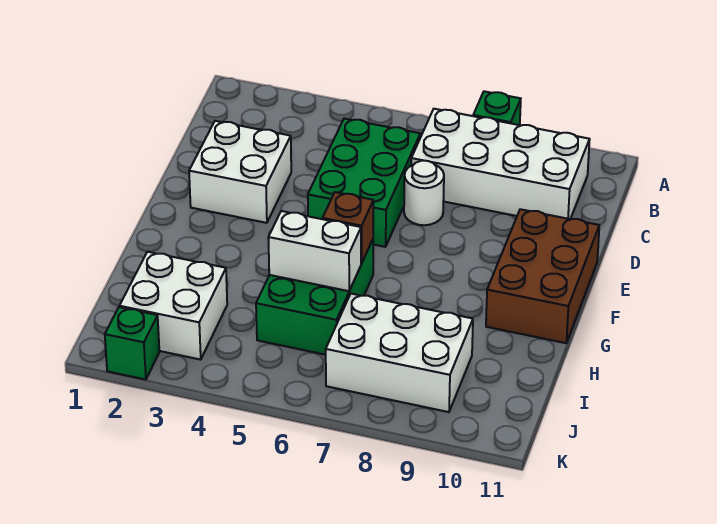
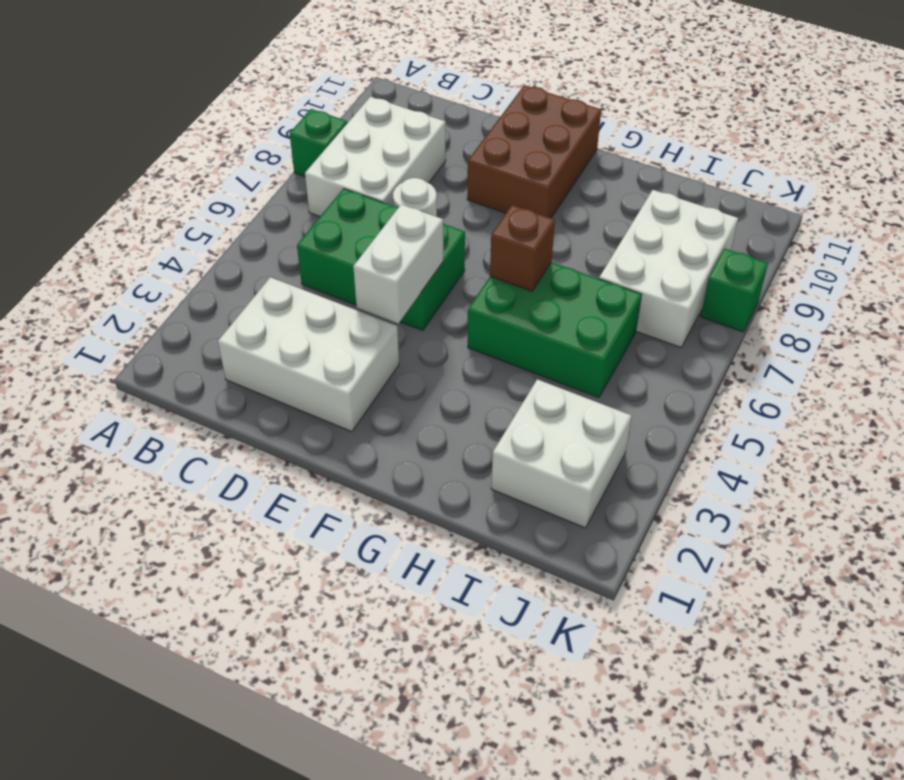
white brick B7:C10 level 1 -> white brick B7:C9 level 1
white brick D2:E3 level 1 -> white brick C2:E3 level 1
brown brick E10:G11 level 1 -> brown brick E9:F11 level 1
white brick H5:H6 level 2 -> white brick E4:E5 level 2
green brick K2 level 1 -> green brick K8 level 1

